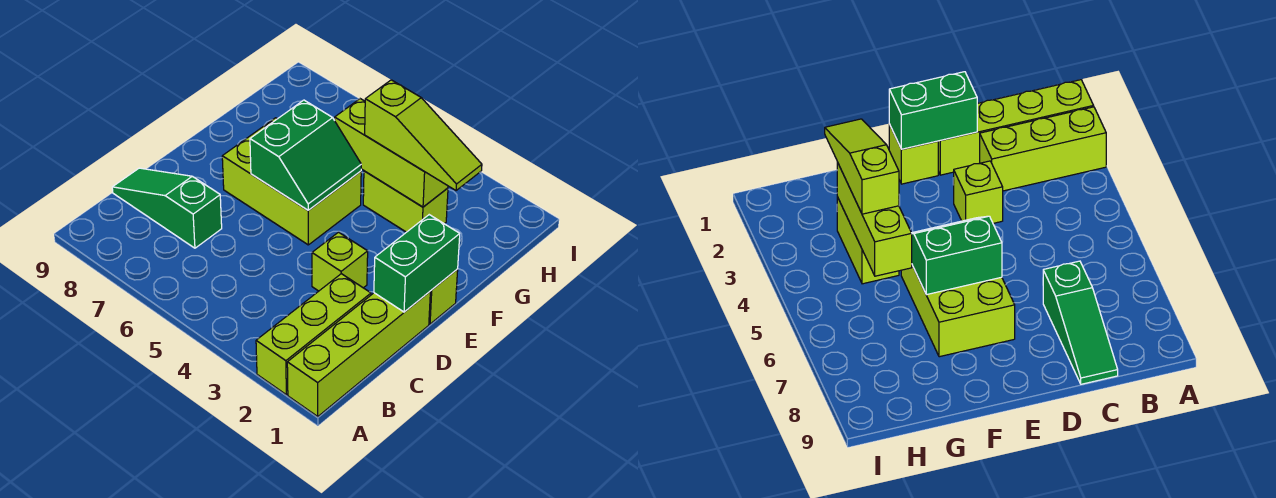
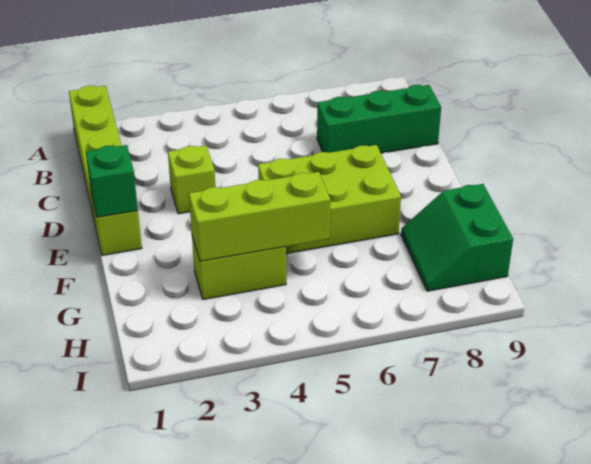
lime brick A2:C2 level 1 -> none
green slope C7:C9 level 1 top 7 -> green brick C7:C9 level 1
green brick D1:E1 level 2 -> green brick E1 level 2
green slope E5:F6 level 2 top 6 -> green slope G8:H9 level 1 top 9
lime slope G2:G4 level 3 top 4 -> none

